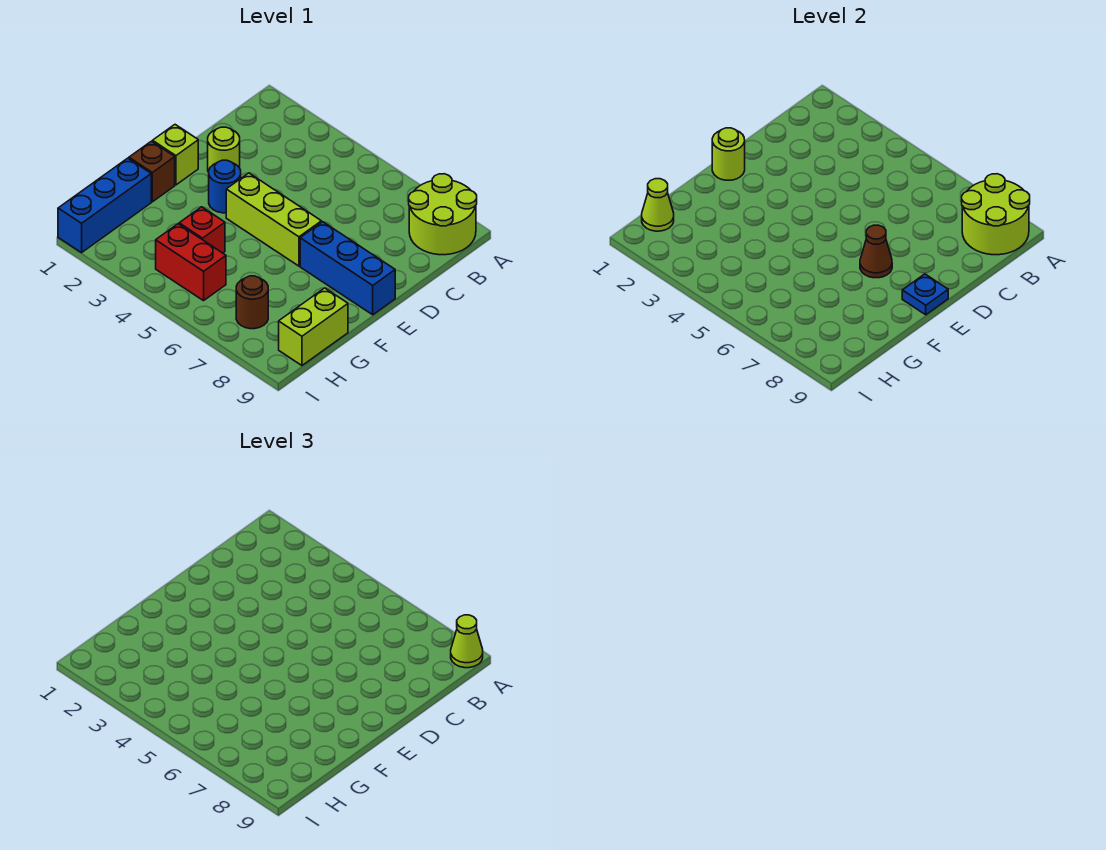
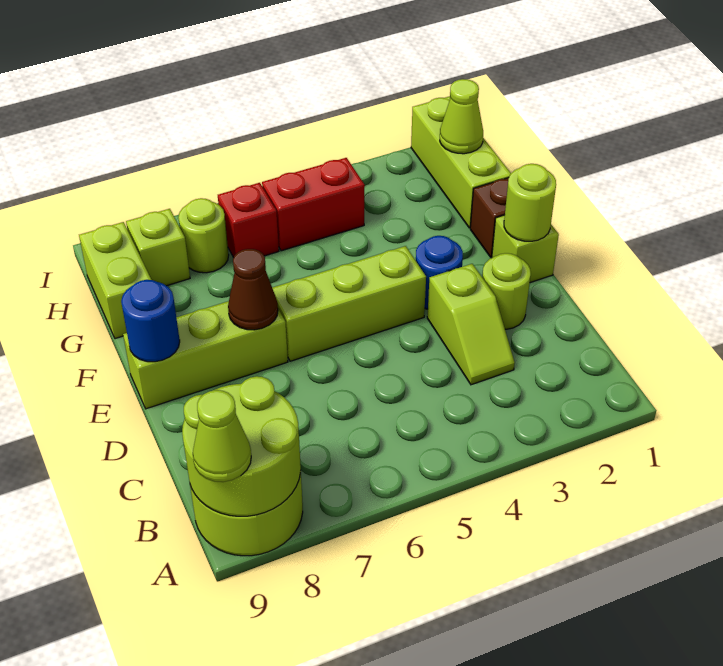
none -> lime slope C3:D3 level 1 top D
blue brick E7:E9 level 1 -> lime brick E7:E9 level 1
blue plate E9 level 2 -> blue round brick E9 level 2
blue brick G1:I1 level 1 -> lime brick G1:I1 level 1
red brick G4 level 1 -> red brick H6 level 1
brown round brick H7 level 1 -> lime round brick H7 level 1
none -> lime brick H8 level 1

